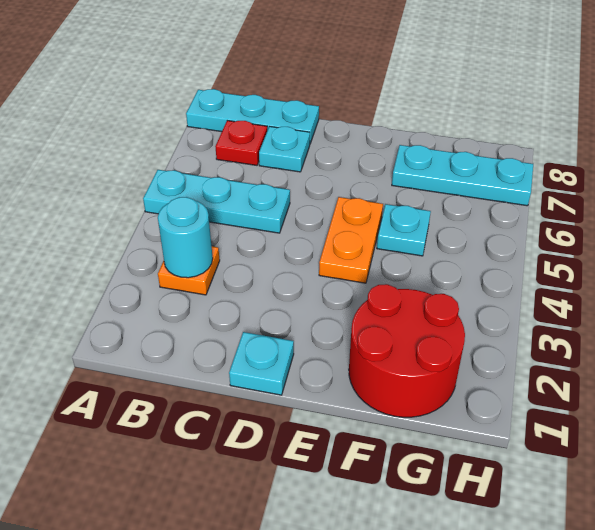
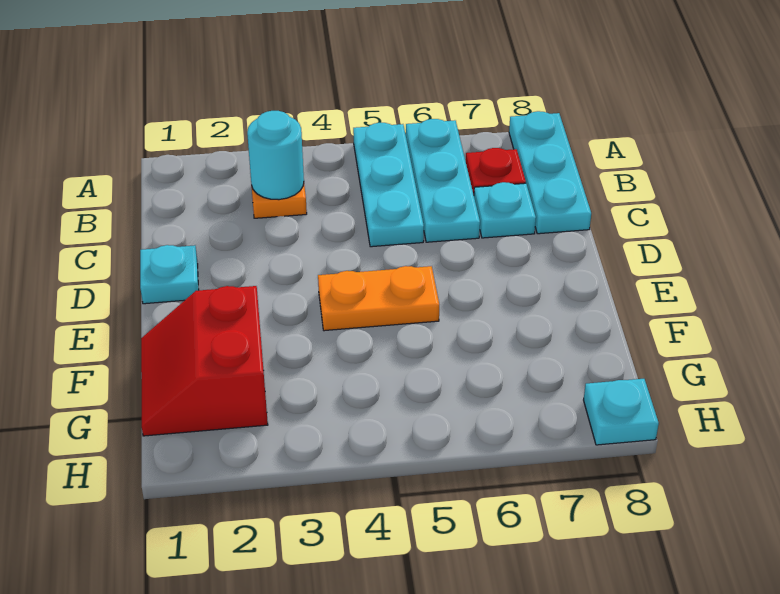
red round brick F1:G2 level 1 -> red slope F1:G2 level 1 top 2
cyan plate F5 level 1 -> cyan plate H8 level 1
cyan plate F7:H7 level 1 -> cyan plate A6:C6 level 1

